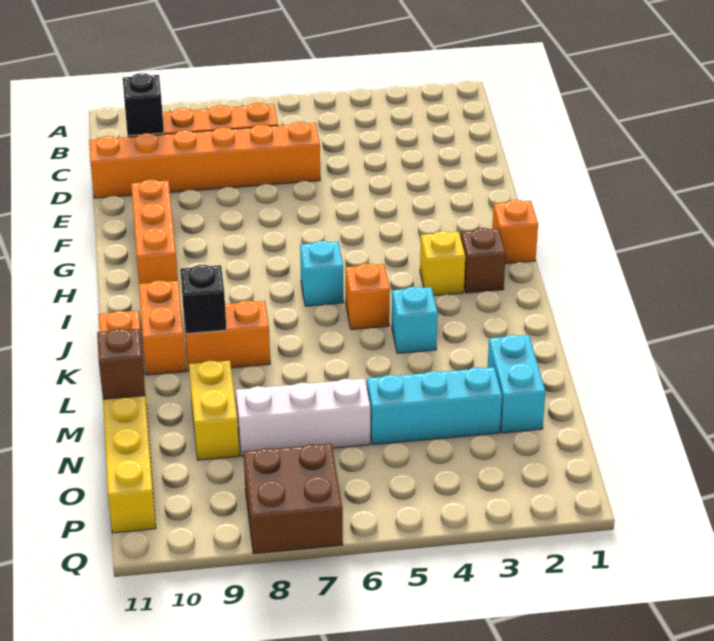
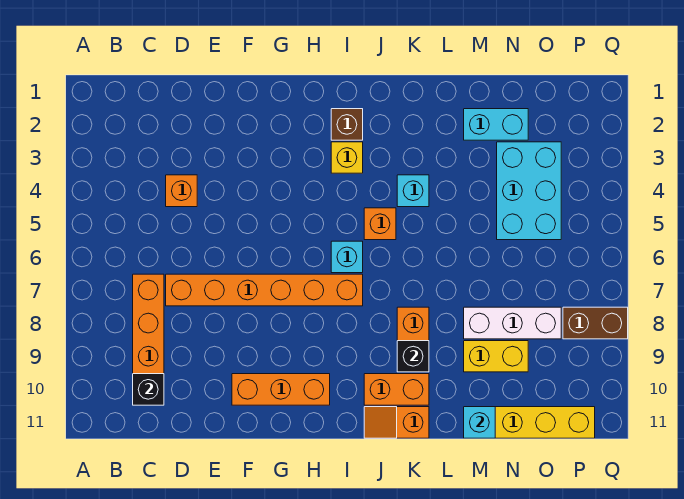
orange brick D6:D11 level 1 -> orange brick D7:I7 level 1
orange brick H1 level 1 -> orange brick D4 level 1
brown brick M11 level 2 -> cyan brick M11 level 2
cyan brick N3:N5 level 1 -> cyan brick N3:O5 level 1
white brick N6:N8 level 1 -> white brick M8:O8 level 1
brown brick P7:Q8 level 1 -> brown brick P8:Q8 level 1

